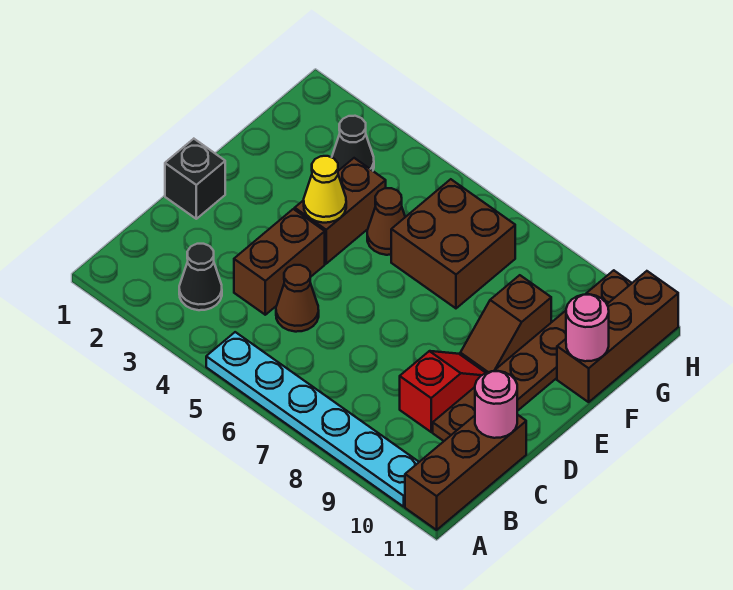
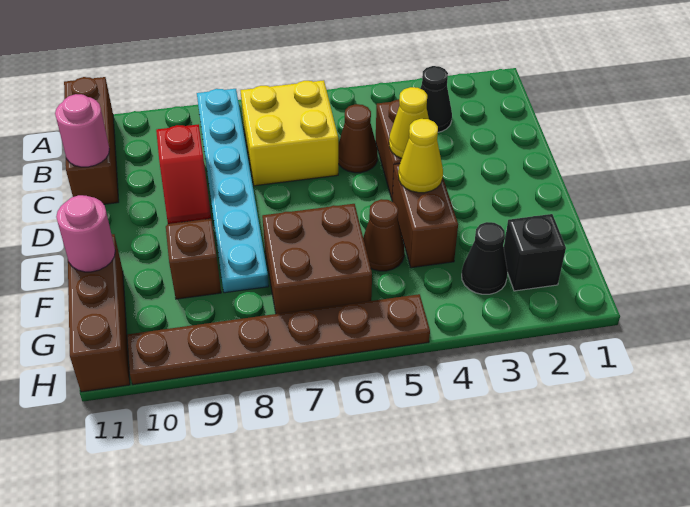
cyan plate A5:A10 level 1 -> cyan plate A8:F8 level 1
none -> yellow brick B6:C7 level 1
brown plate C10:H10 level 1 -> brown plate H5:H10 level 1
black brick D1 level 1 -> black brick G2 level 1
none -> yellow cone D4 level 2

